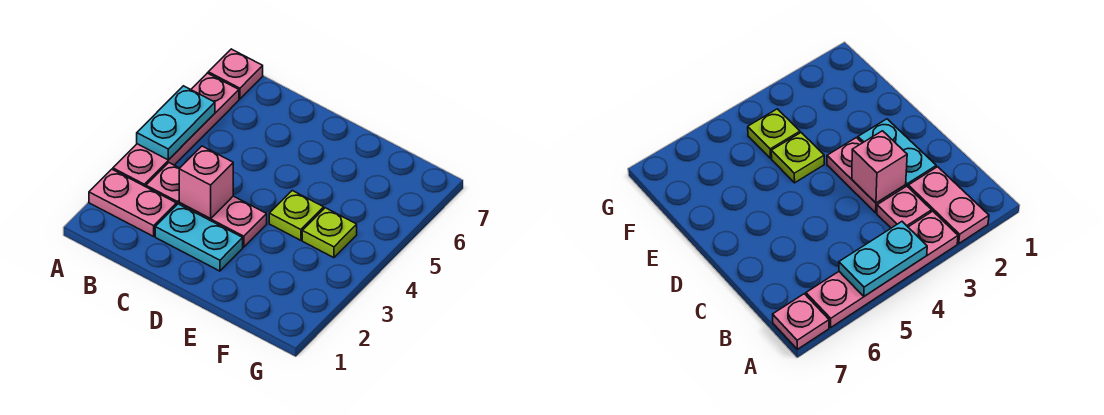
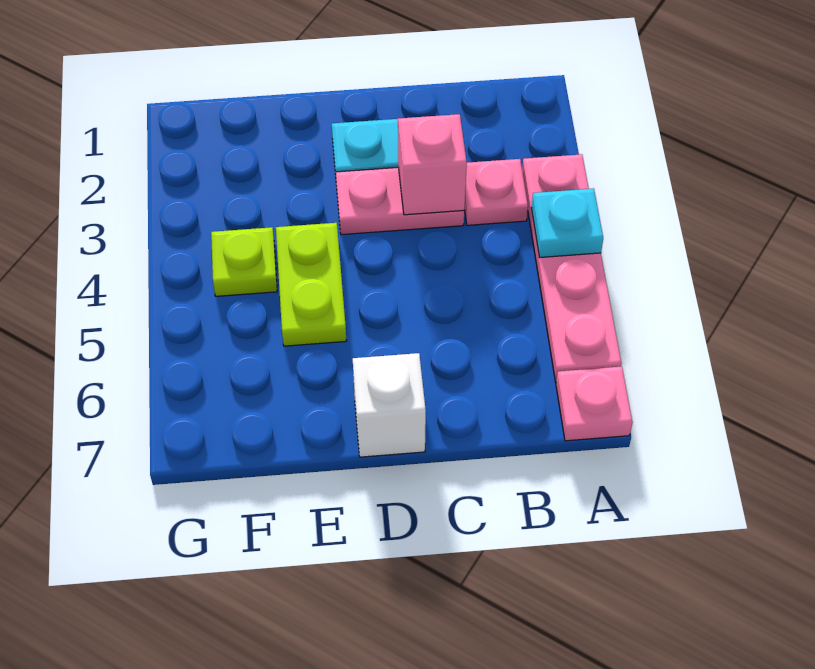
pink plate A2:B2 level 1 -> none
cyan plate A4:A5 level 2 -> cyan plate A4 level 2
none -> white brick D7 level 1
lime plate E4 level 1 -> lime plate E4:E5 level 1

